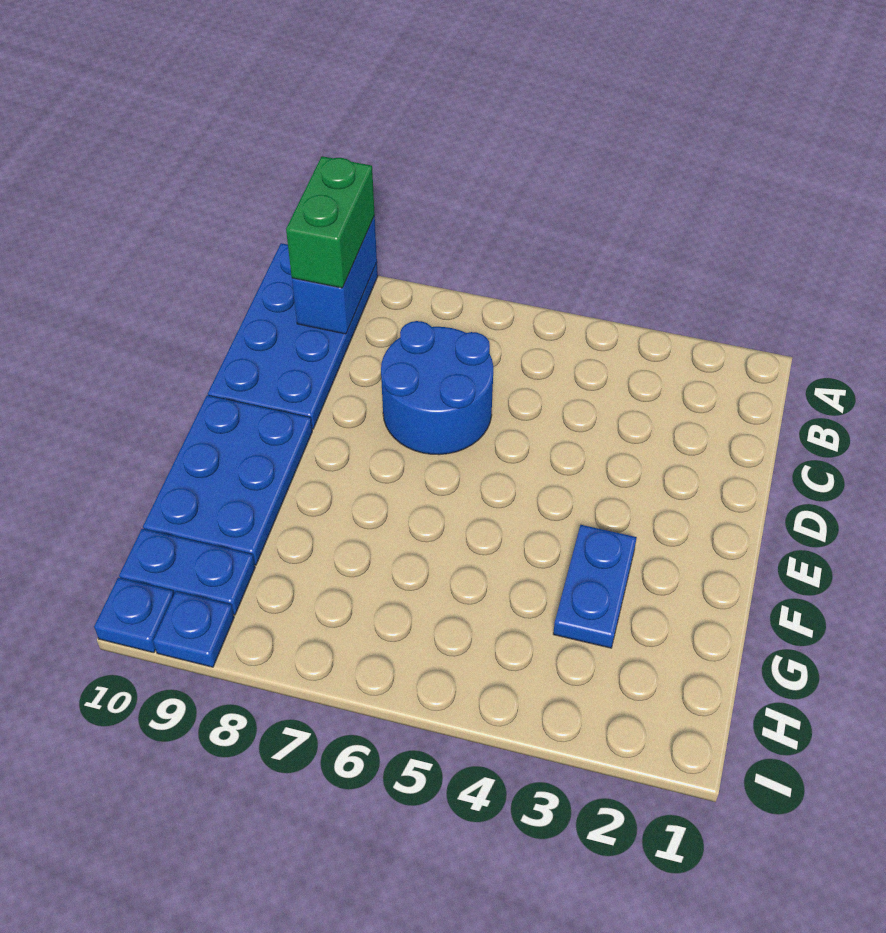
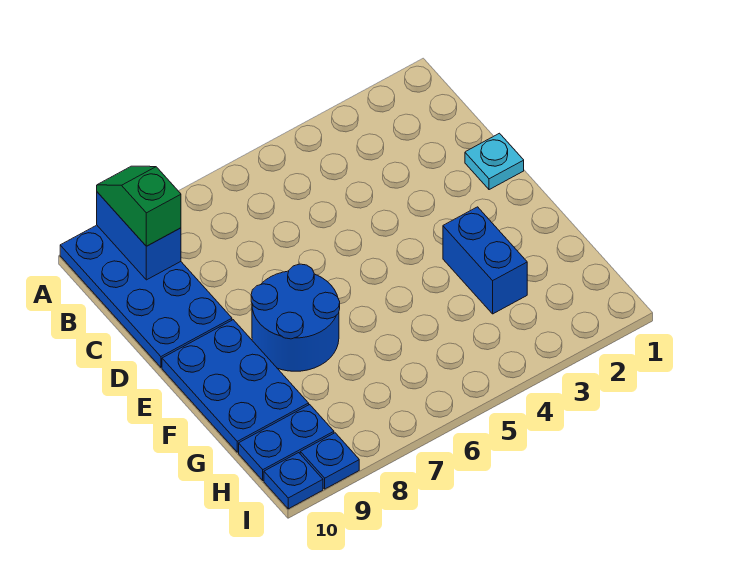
green brick A9:B9 level 3 -> green slope A9:B9 level 3 top B
blue round brick C6:D7 level 1 -> blue round brick E7:F8 level 1
none -> cyan plate D1 level 1
blue plate F3:G3 level 1 -> blue brick F3:G3 level 1

